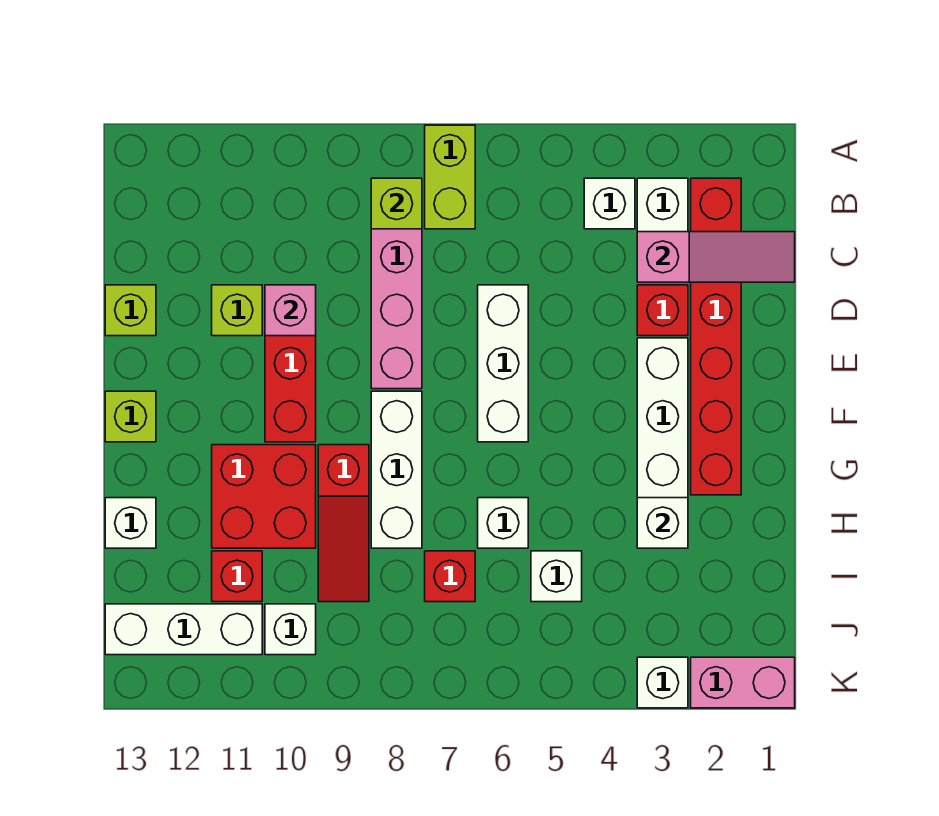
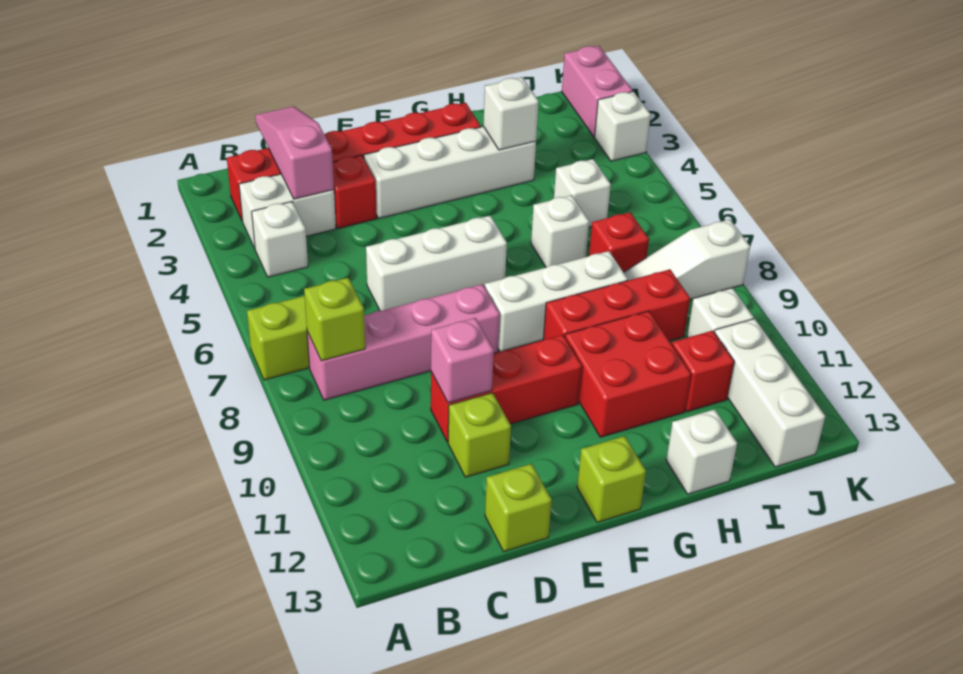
red slope G9:I9 level 1 top G -> red brick G9:I9 level 1
none -> white slope I8:K8 level 1 top K

